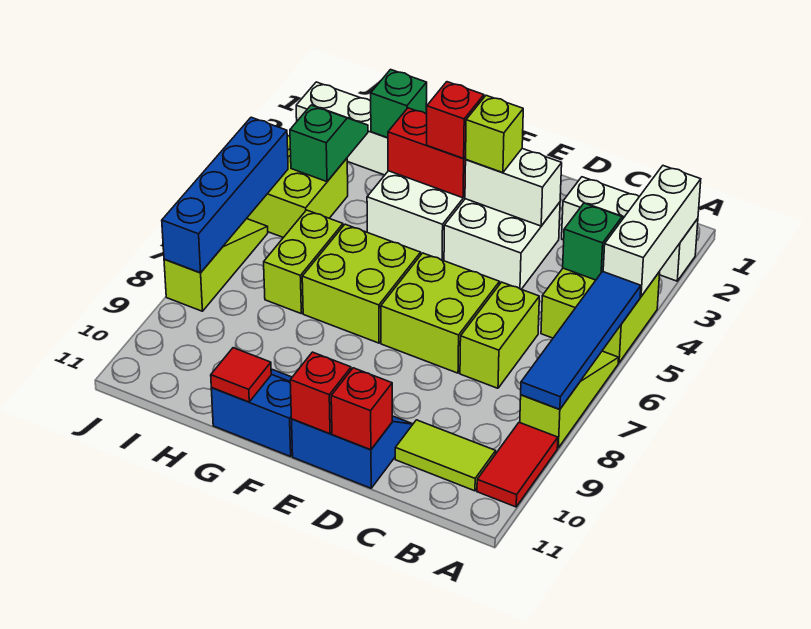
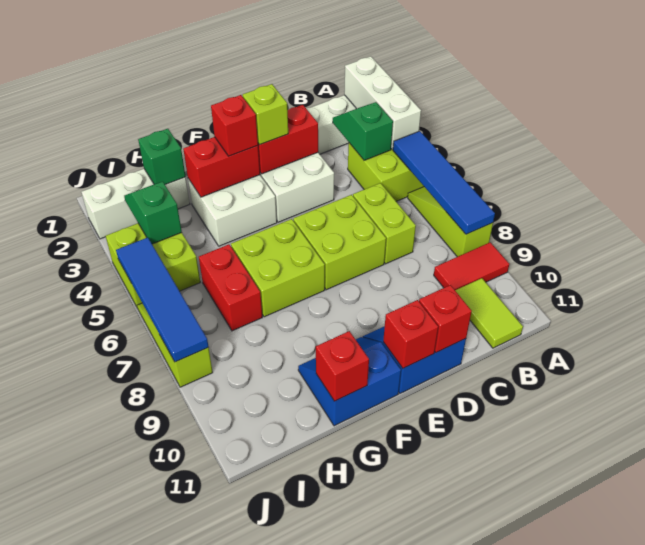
red tile A9:A10 level 1 -> red tile A9:B9 level 1
lime tile B10:C10 level 1 -> lime tile B10:B11 level 1
white brick D3:E3 level 2 -> red brick D3:E3 level 2
red tile G11 level 2 -> red brick G11 level 2
lime brick H6:H7 level 1 -> red brick H6:H7 level 1
blue brick J5:J8 level 2 -> blue tile J5:J8 level 2

